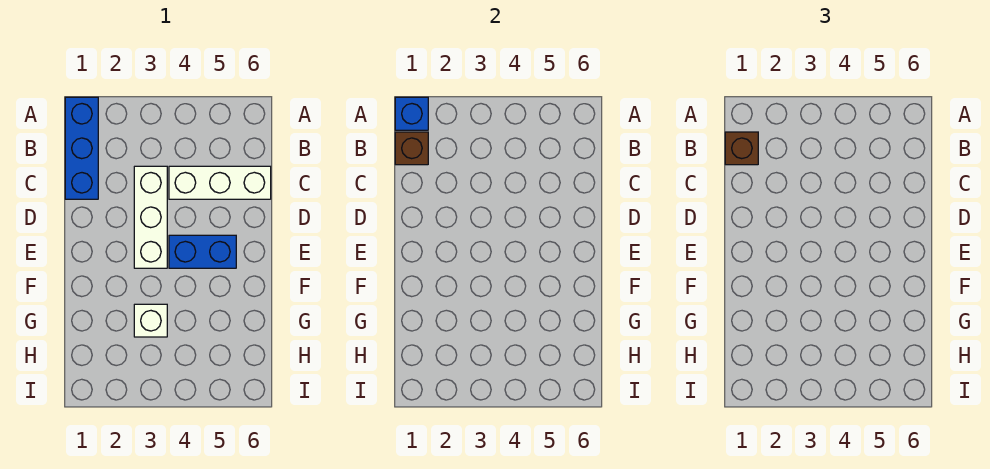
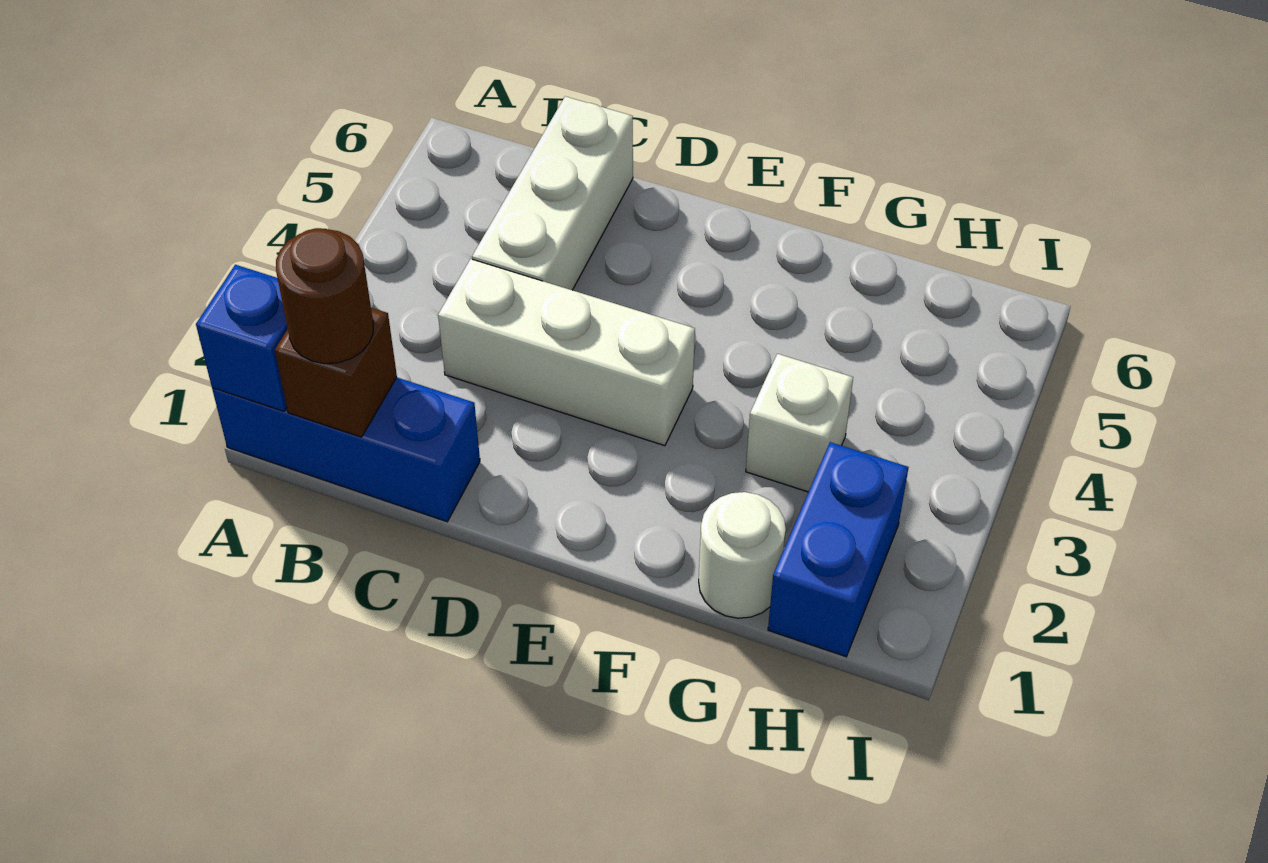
brown brick B1 level 3 -> brown round brick B1 level 3
blue brick E4:E5 level 1 -> blue brick H1:H2 level 1
none -> white round brick G1 level 1

